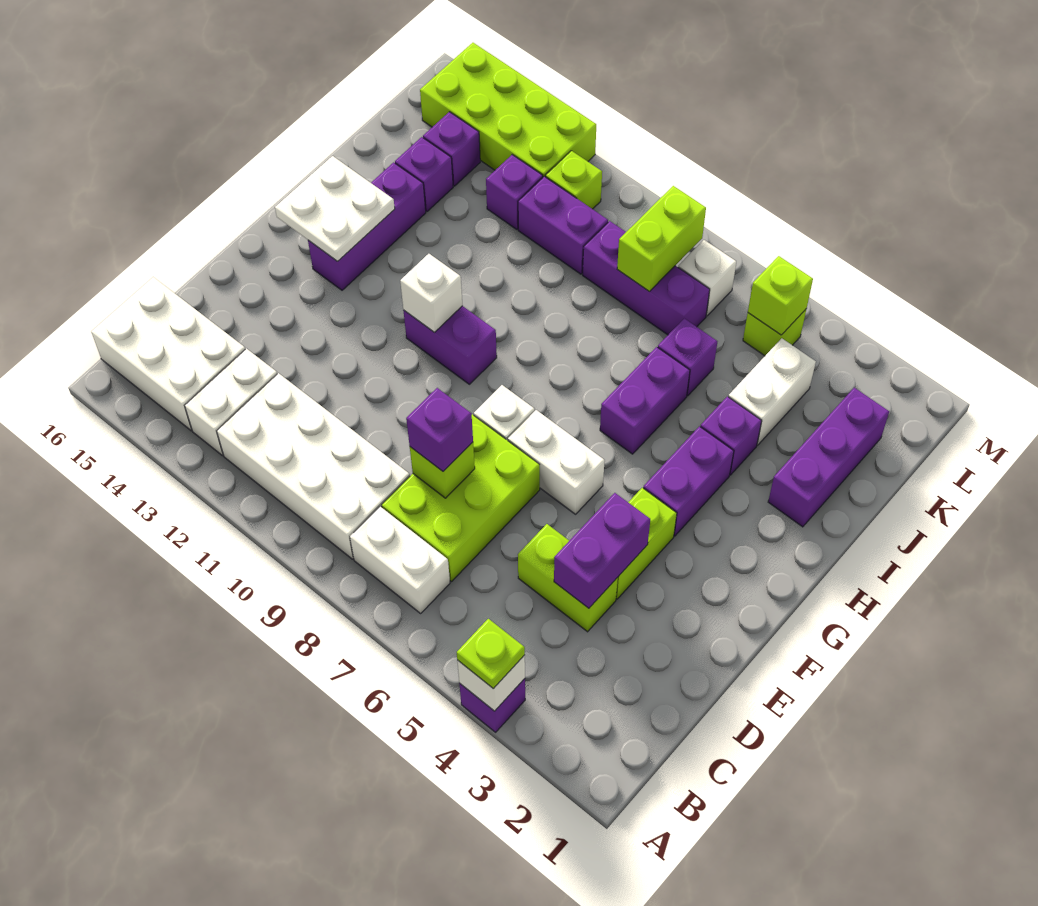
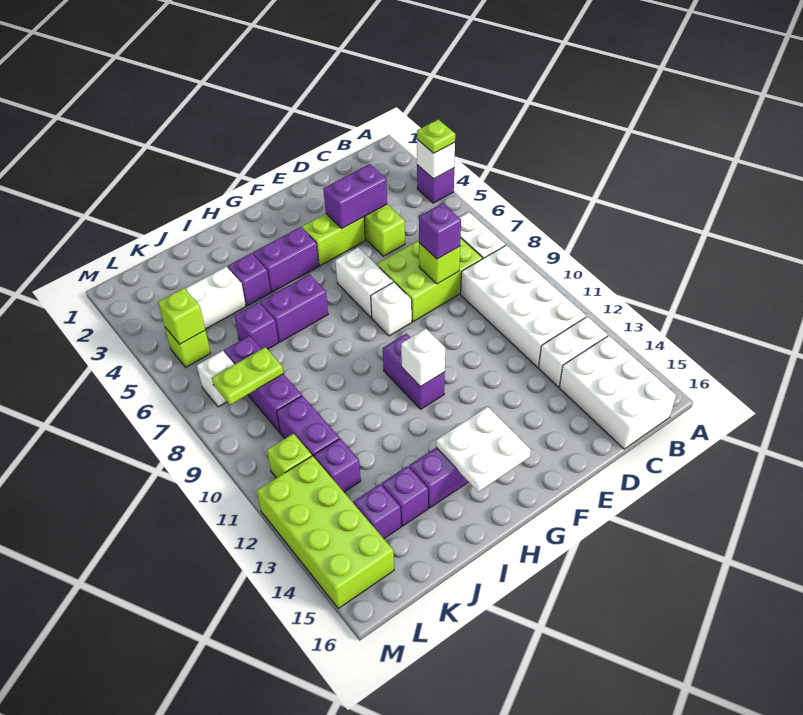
purple brick I2:K2 level 1 -> none
lime brick K8:L8 level 2 -> lime plate K8:L8 level 2

